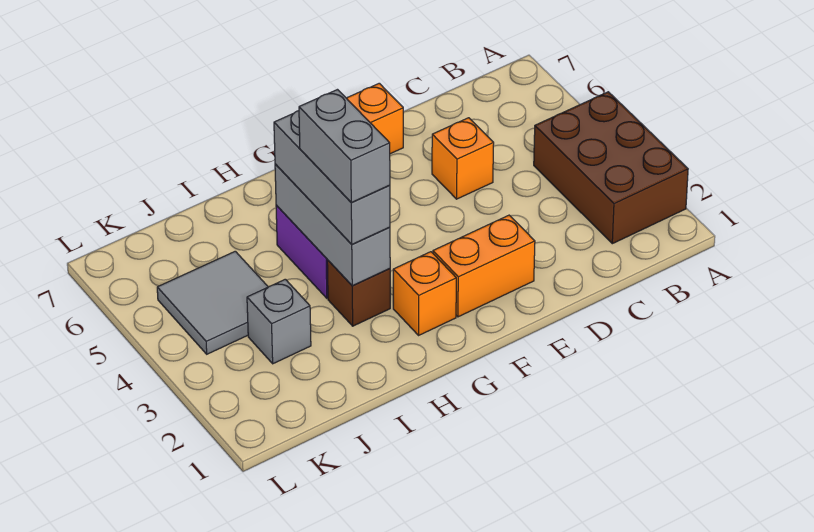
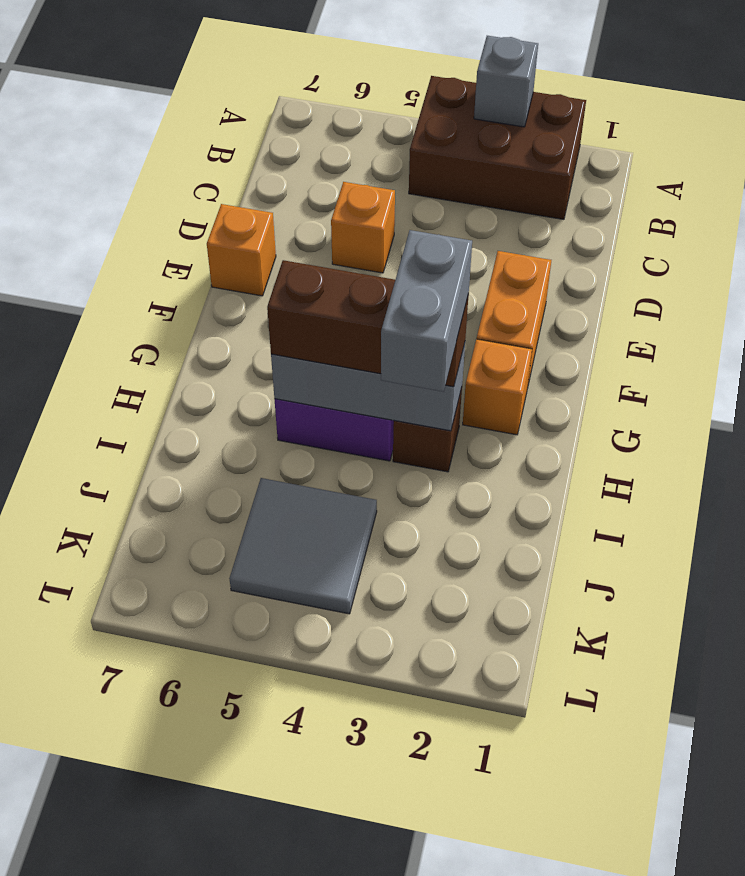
grey brick H3:H5 level 3 -> brown brick H3:H5 level 3
grey brick H3:H4 level 4 -> grey brick H3:I3 level 4
grey brick J3 level 1 -> grey brick A3 level 2

